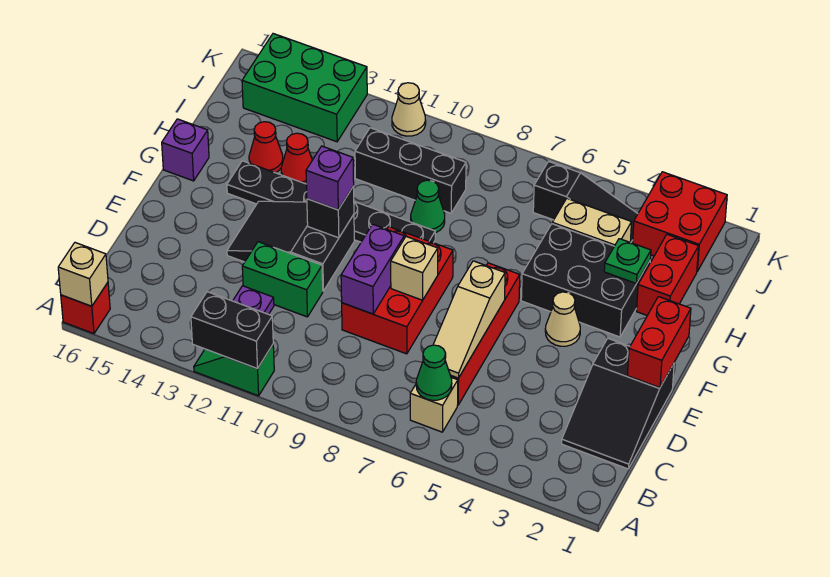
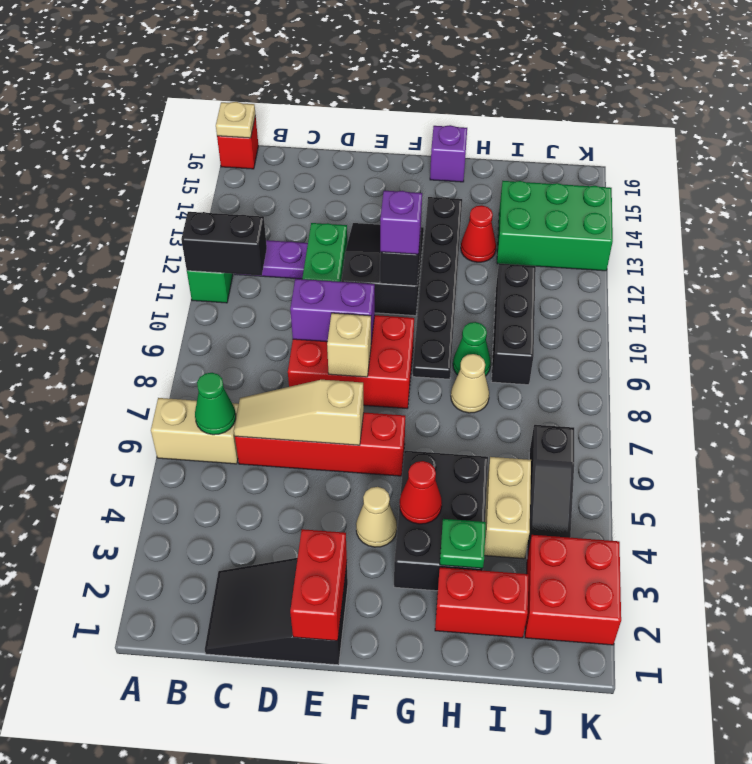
black brick A11:A12 level 2 -> black brick A11:B11 level 2
tan brick A16 level 2 -> tan plate A16 level 2
tan brick B6 level 1 -> tan brick A6:B6 level 1
red brick E1:F1 level 2 -> red brick E1:E2 level 2
red cone H14 level 1 -> red cone G4 level 2
green brick J13:K15 level 1 -> green brick I13:K14 level 1
tan cone K11 level 1 -> tan cone H8 level 1

